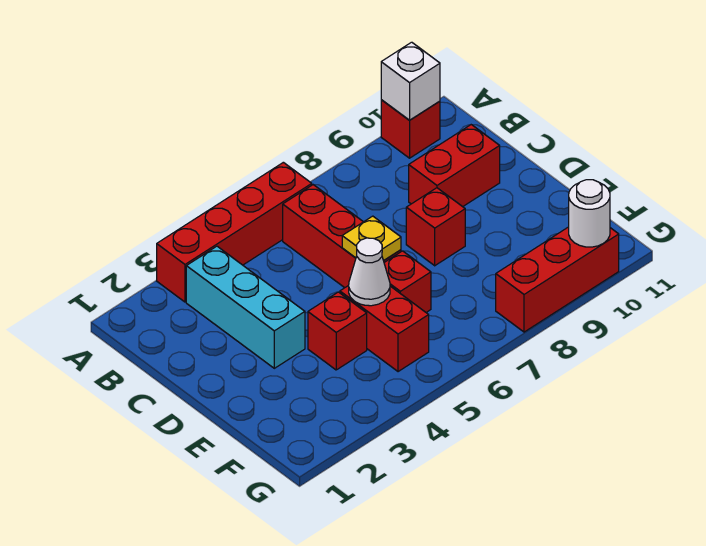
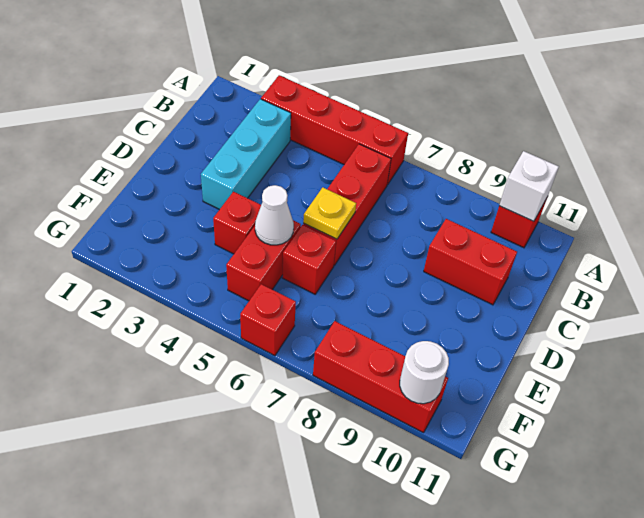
red brick D8 level 1 -> red brick G6 level 1

